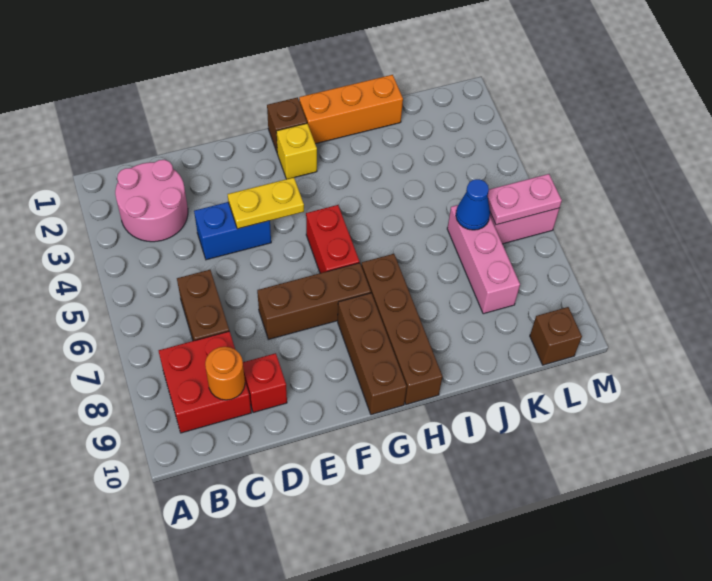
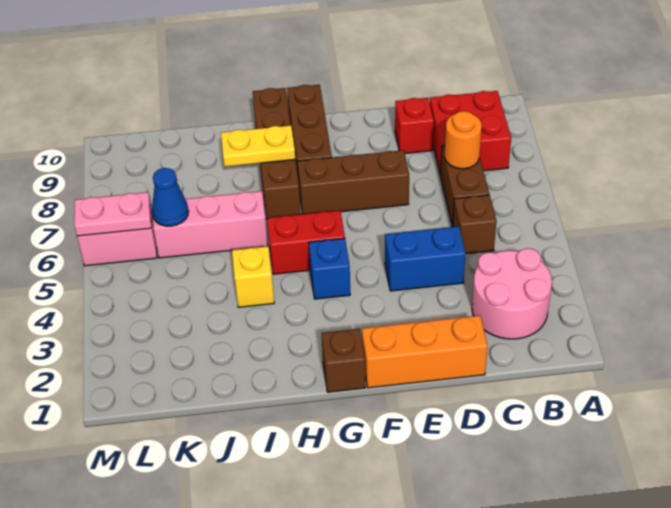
orange round brick C9 level 2 -> orange round brick C7 level 2
yellow plate E4:F4 level 2 -> yellow plate H8:I8 level 2
yellow brick G2 level 1 -> yellow brick I4 level 1
none -> blue brick G4 level 1
red brick G5:G6 level 1 -> red brick G5:H5 level 1
orange brick H1:J1 level 1 -> orange brick D1:F1 level 1
pink brick K6:K8 level 1 -> pink brick I6:K6 level 1
brown brick L10 level 1 -> brown brick C5 level 1

